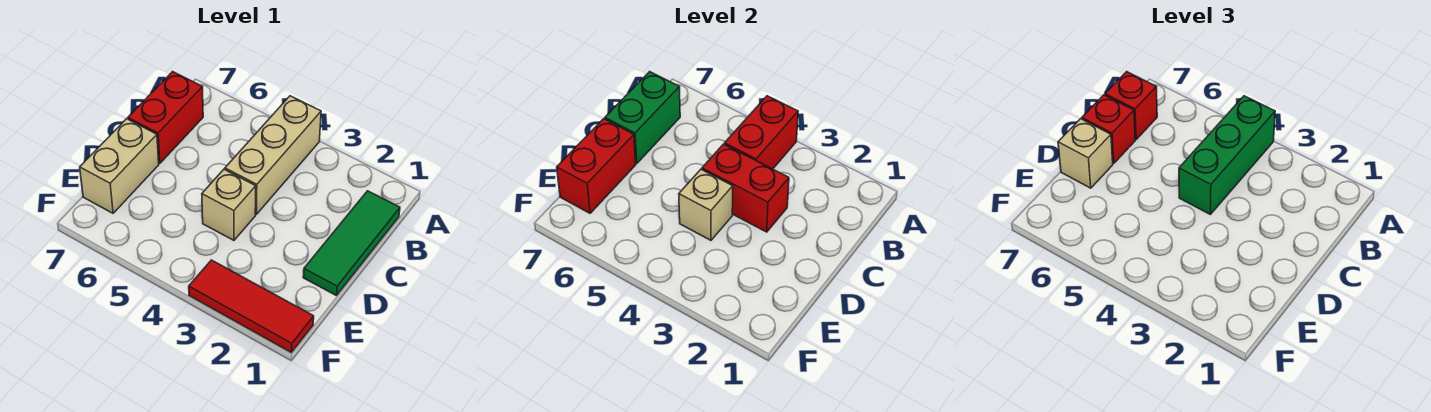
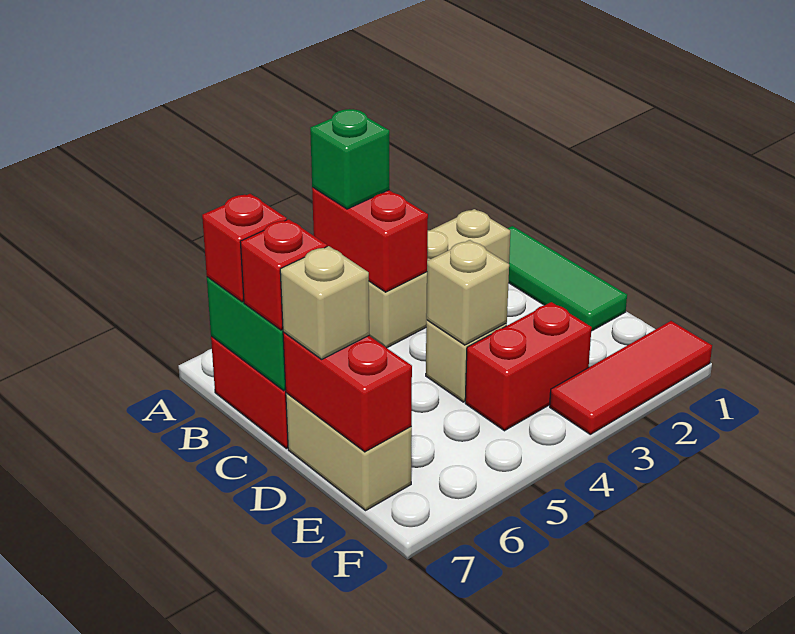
tan brick A4:C4 level 1 -> tan brick B2:B4 level 1
green brick A4:C4 level 3 -> green brick A4 level 3
red brick C3:C4 level 2 -> red brick E3:E4 level 1

